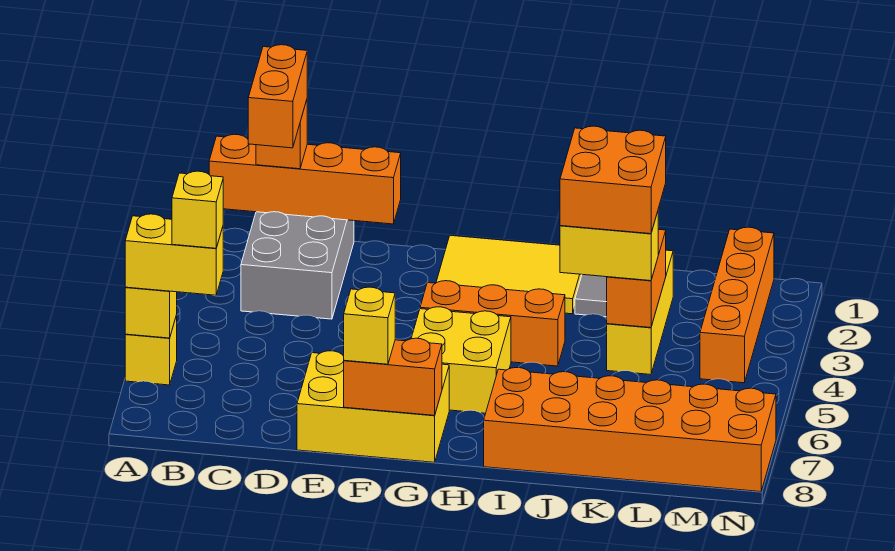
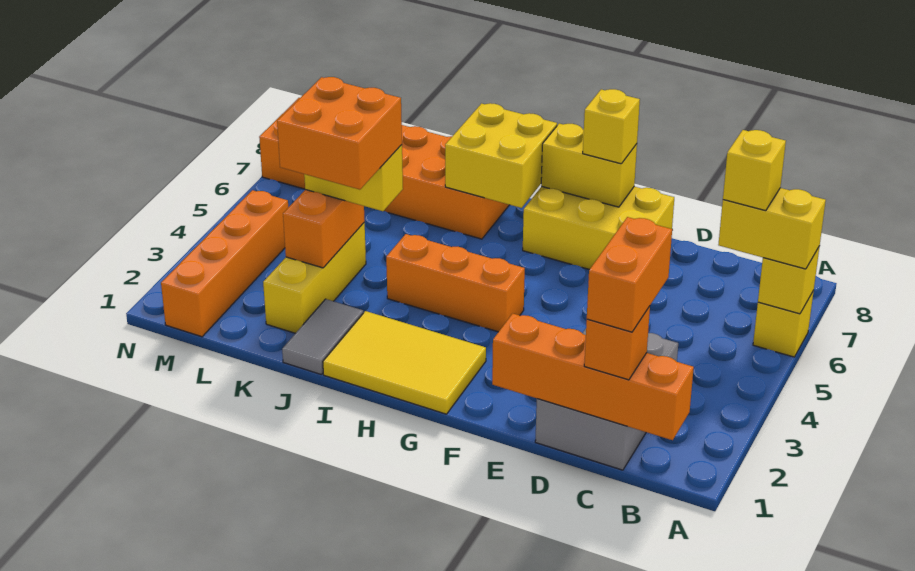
orange brick F8:G8 level 2 -> yellow brick F8:G8 level 2
yellow brick G5:H6 level 1 -> yellow brick H7:I8 level 2

